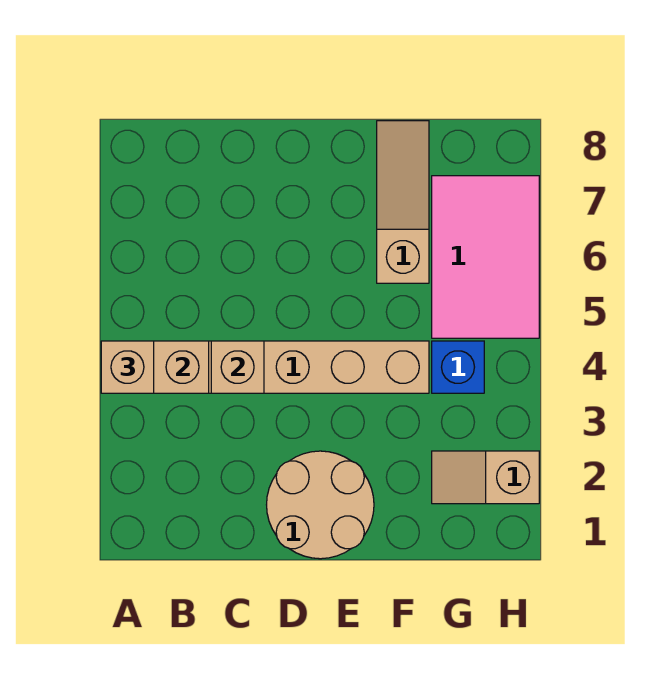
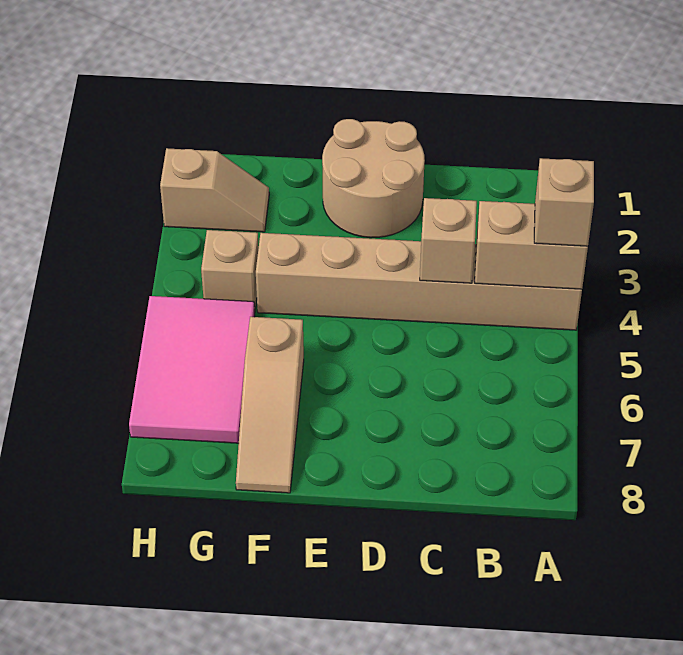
blue brick G4 level 1 -> tan brick G4 level 1

